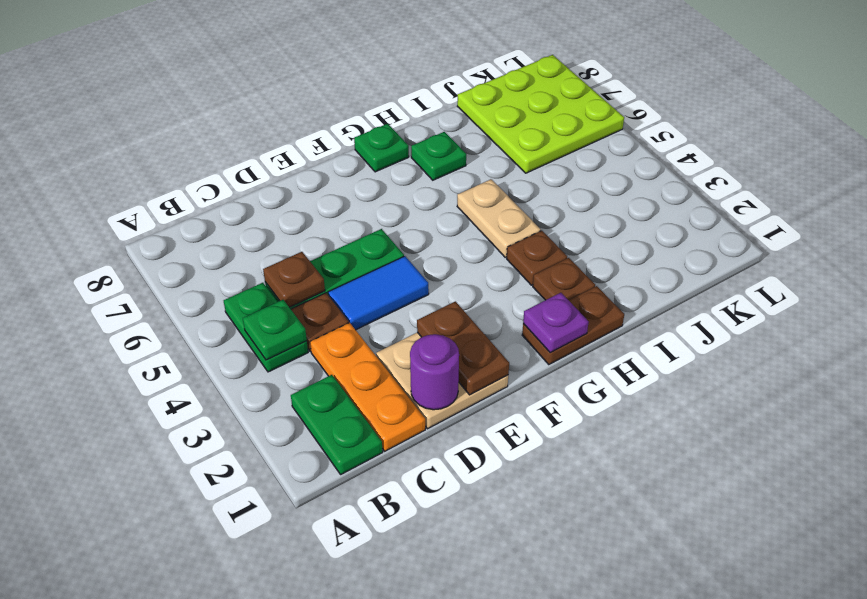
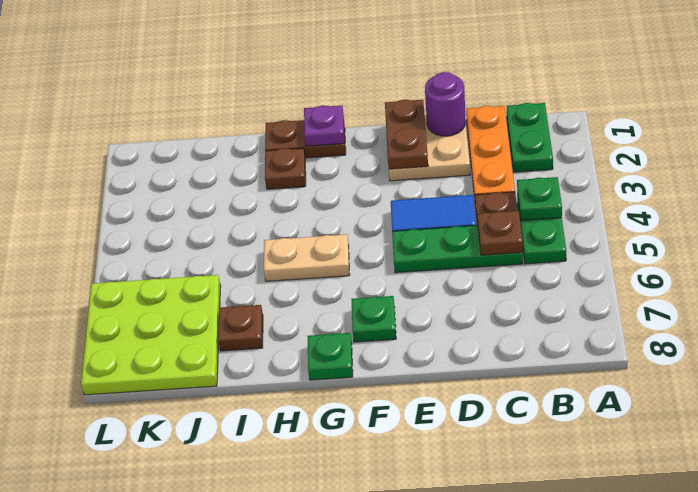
brown plate H3 level 1 -> brown plate I7 level 1
tan plate H4:H5 level 1 -> tan plate G5:H5 level 1
green plate H7 level 1 -> green plate F7 level 1

